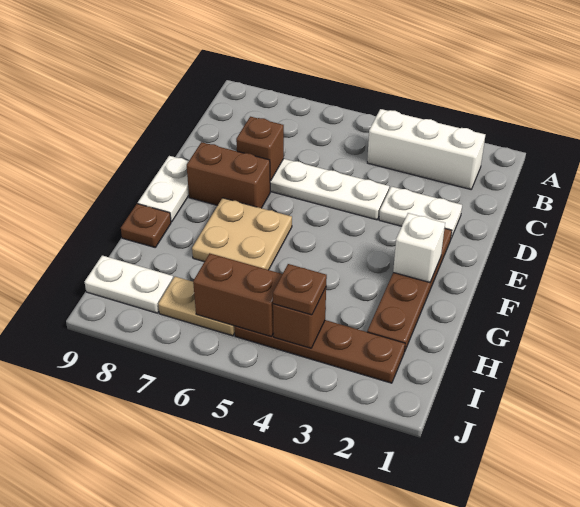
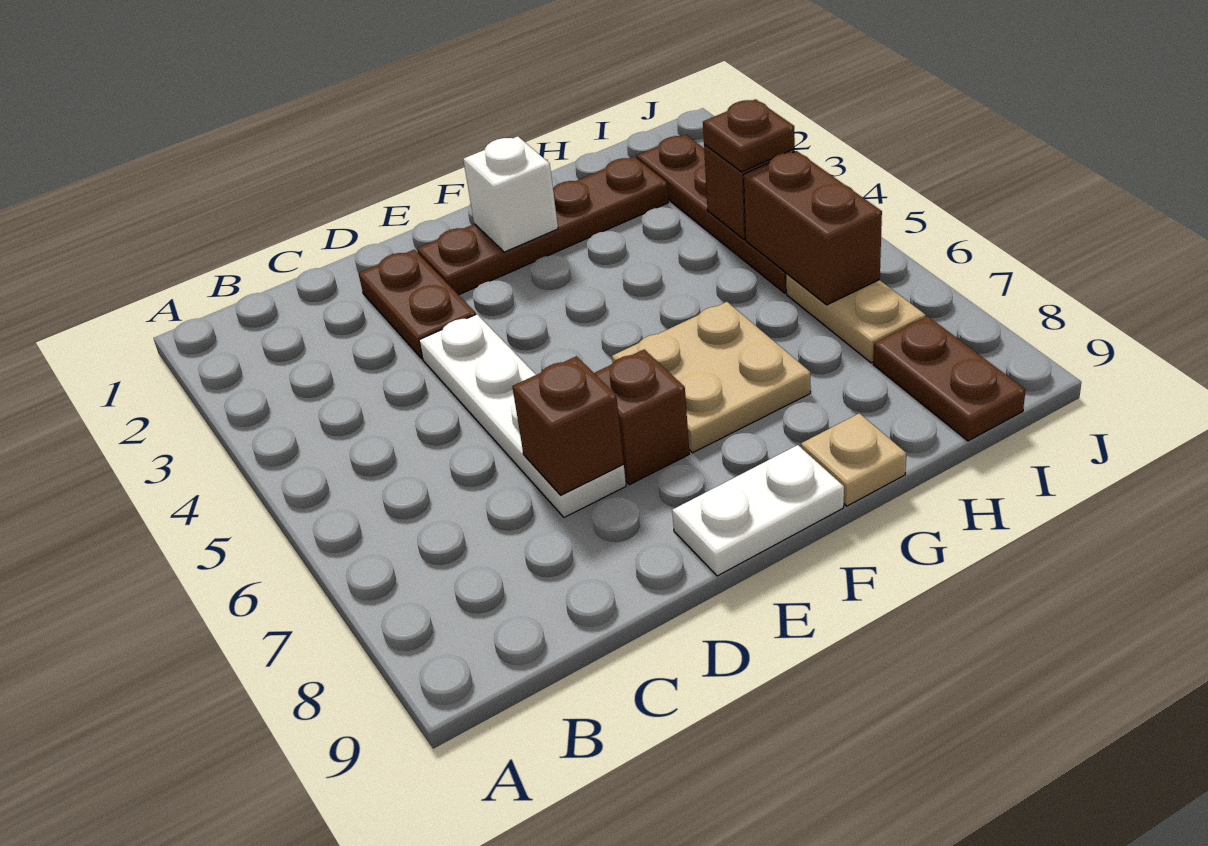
white brick B2:B4 level 1 -> none
white plate D2:D3 level 1 -> brown plate D2:D3 level 1
brown brick E7:E8 level 1 -> brown brick E7 level 1
brown plate G9 level 1 -> tan plate G9 level 1
white plate I8:I9 level 1 -> brown plate I8:I9 level 1

